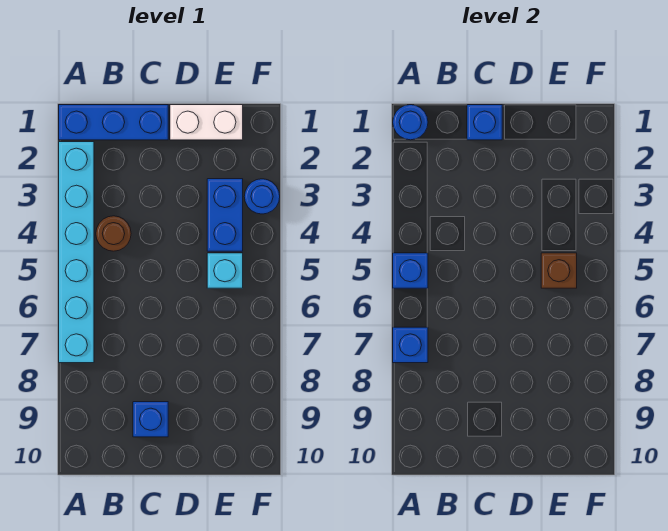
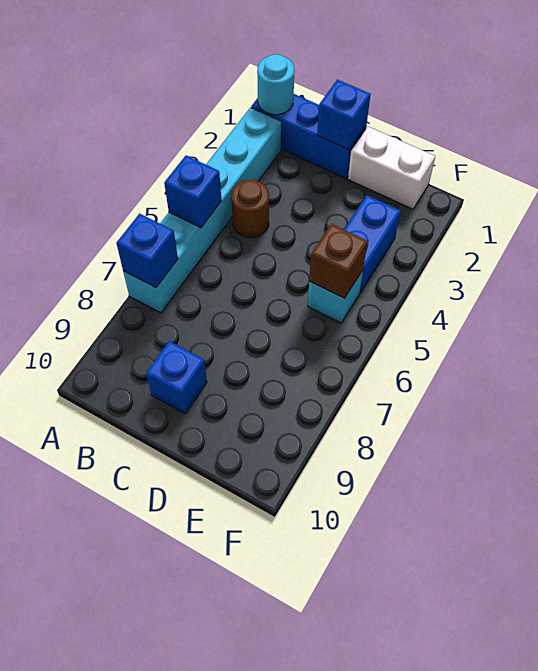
blue round brick A1 level 2 -> cyan round brick A1 level 2
blue round brick F3 level 1 -> none

